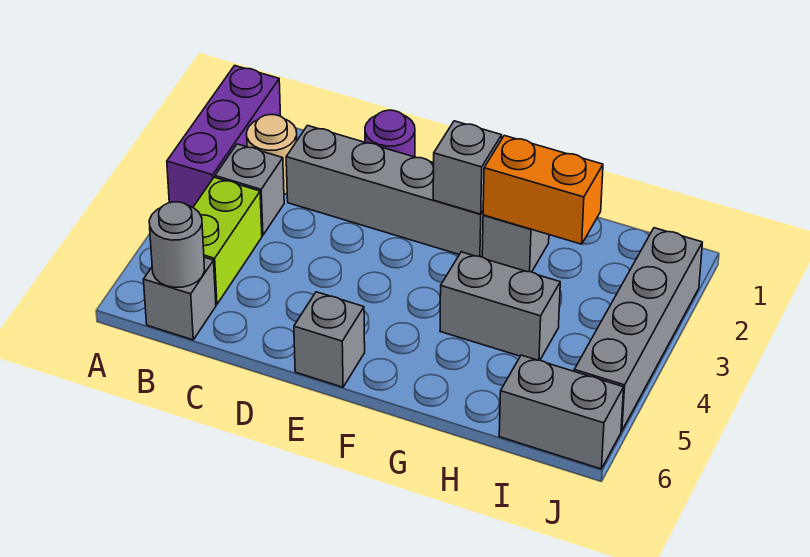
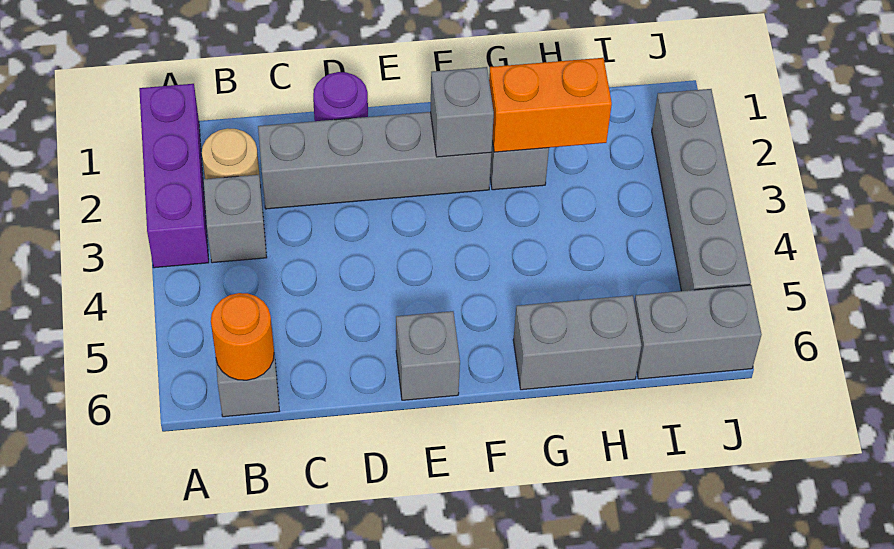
lime brick B4:B5 level 1 -> none
grey round brick B6 level 2 -> orange round brick B6 level 2
grey brick G4:H4 level 1 -> grey brick G6:H6 level 1

